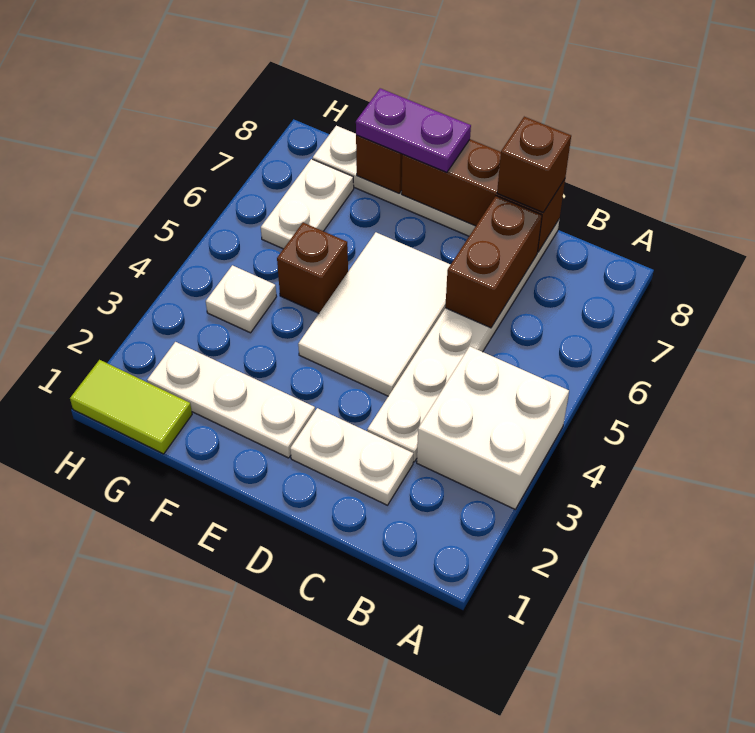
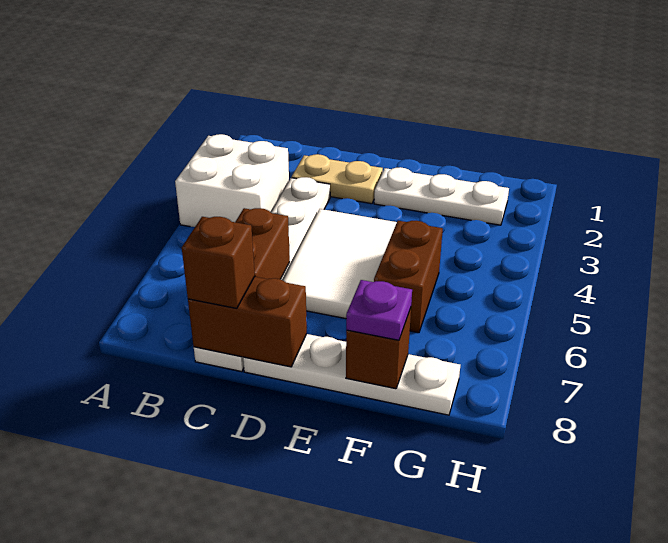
white plate C2:D2 level 1 -> tan plate C2:D2 level 1
brown brick C8:E8 level 2 -> brown brick C8:D8 level 2
purple plate E8:F8 level 3 -> purple plate F8 level 3
brown brick F5 level 1 -> brown brick F5:F6 level 1
lime tile G1:H1 level 1 -> none
white plate G4 level 1 -> none
white plate G6:G7 level 1 -> none

